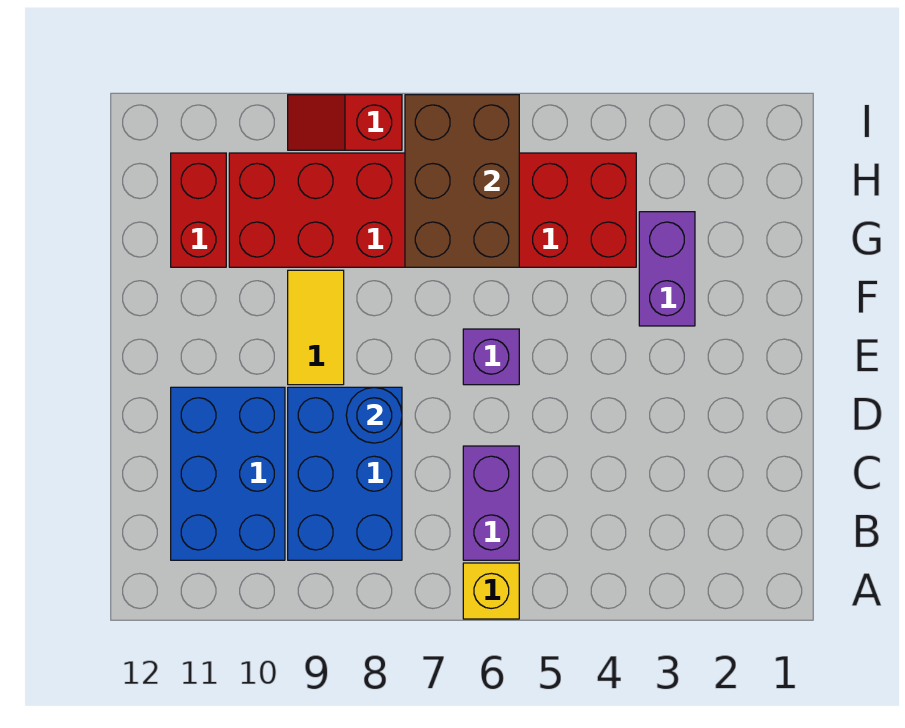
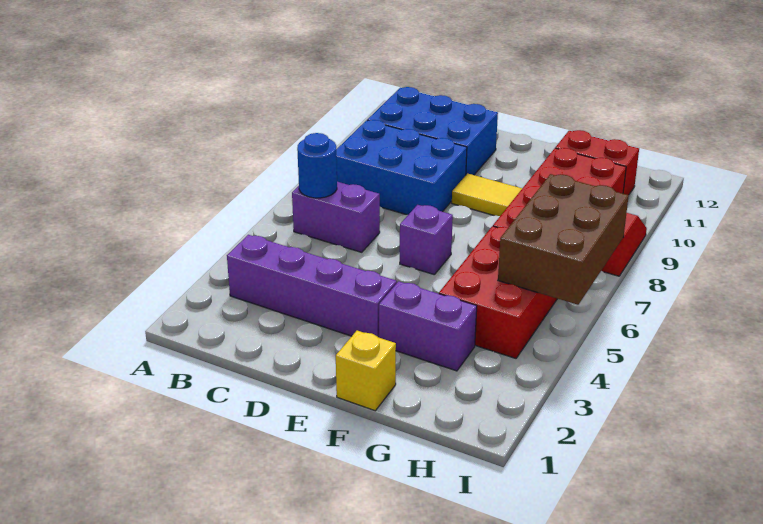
yellow brick A6 level 1 -> yellow brick F1 level 1
none -> purple brick B3:E3 level 1
blue round brick D8 level 2 -> blue round brick B6 level 2
brown brick G6:I7 level 2 -> brown brick H5:I7 level 2

